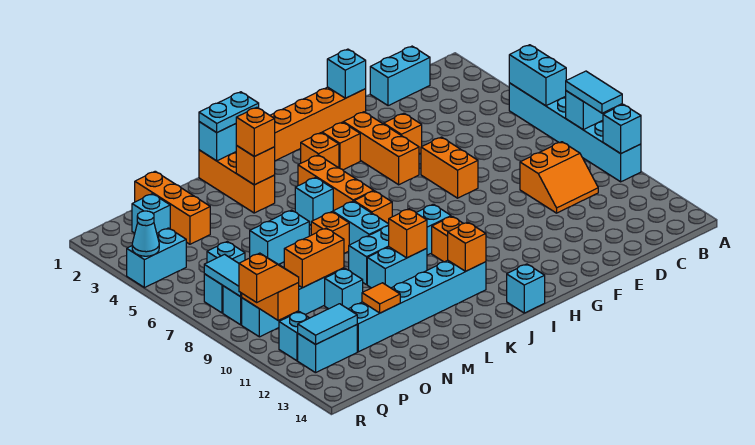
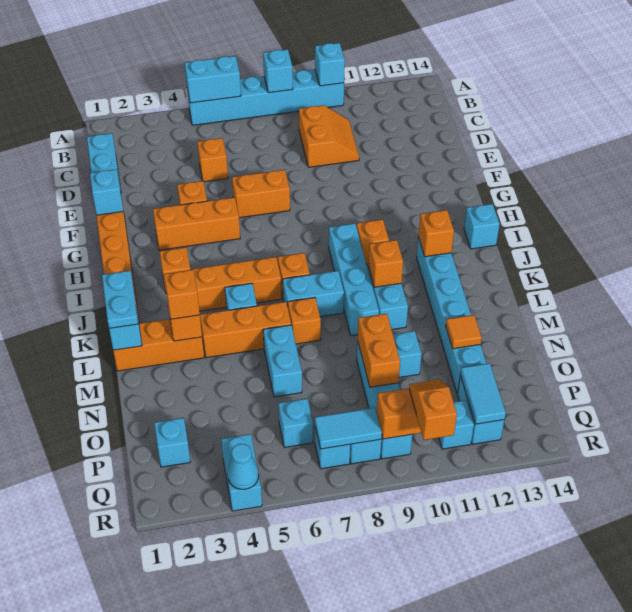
cyan tile A8:A9 level 3 -> none
orange brick H3 level 1 -> orange brick D5 level 1
orange brick O1:O3 level 1 -> orange brick L4:L6 level 1

